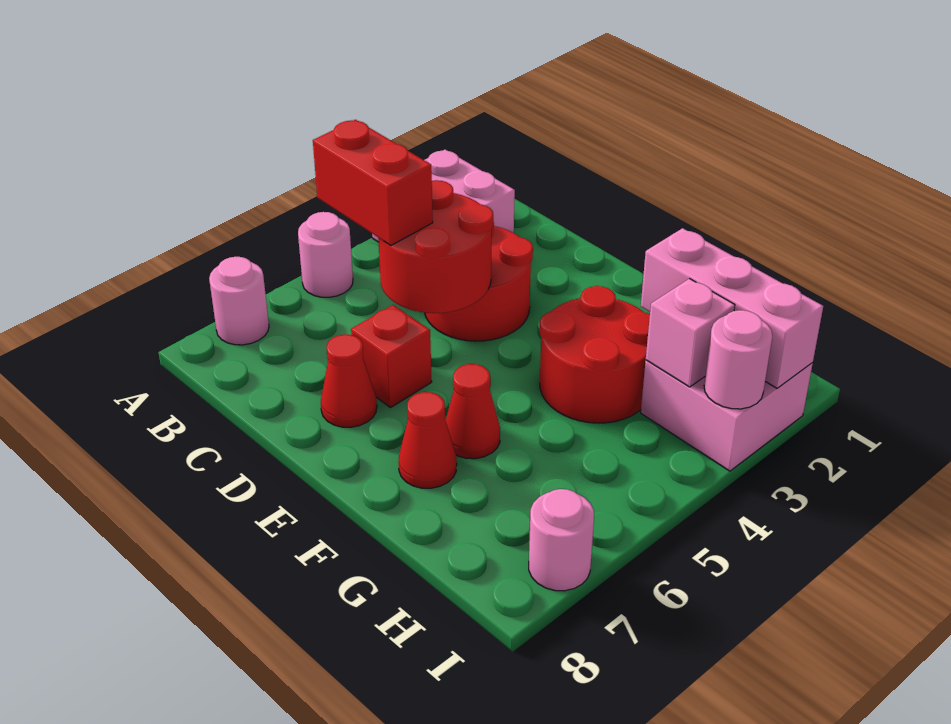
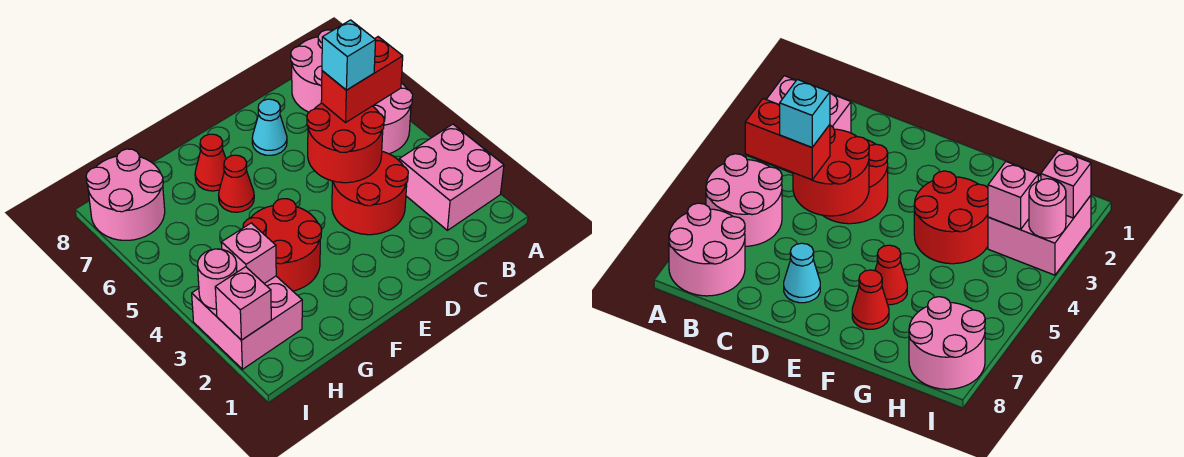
pink round brick A5 level 1 -> pink round brick A5:B6 level 1
pink round brick A7 level 1 -> pink round brick A7:B8 level 1
none -> cyan brick C5 level 4
red brick D6 level 1 -> none
red cone D7 level 1 -> cyan cone D7 level 1
pink brick G2:I2 level 2 -> pink brick I2 level 2
pink round brick I7 level 1 -> pink round brick H7:I8 level 1

